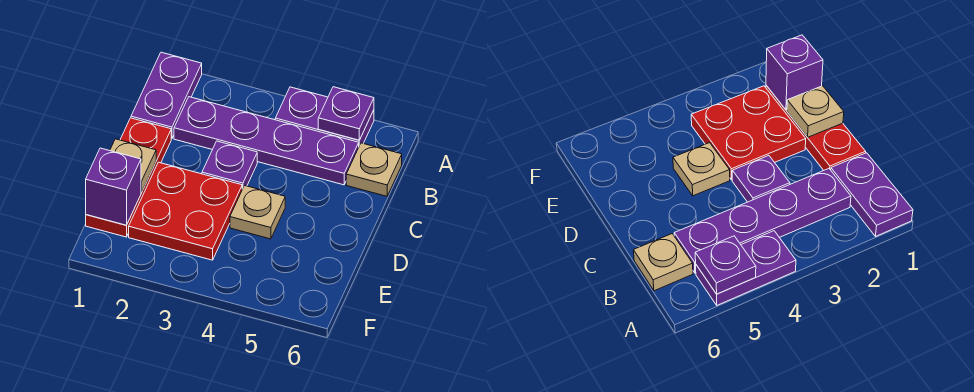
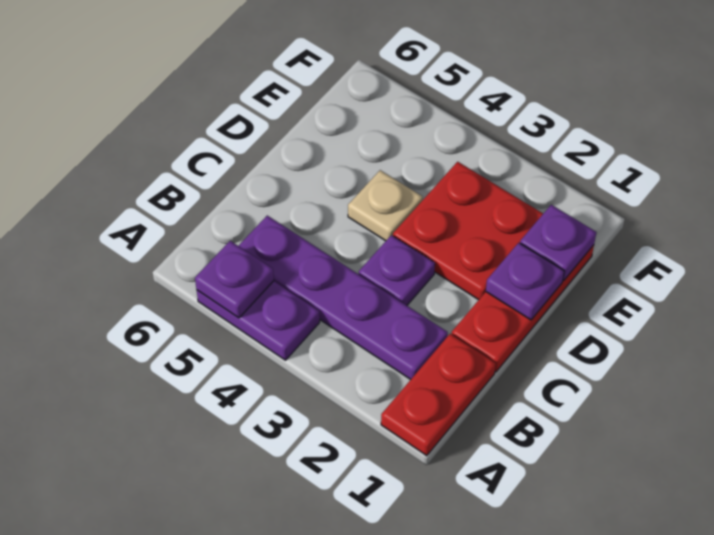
purple plate A1:B1 level 1 -> red plate A1:B1 level 1
tan plate B6 level 1 -> none
tan plate D1 level 2 -> purple plate D1 level 2
purple brick E1 level 2 -> purple plate E1 level 2

